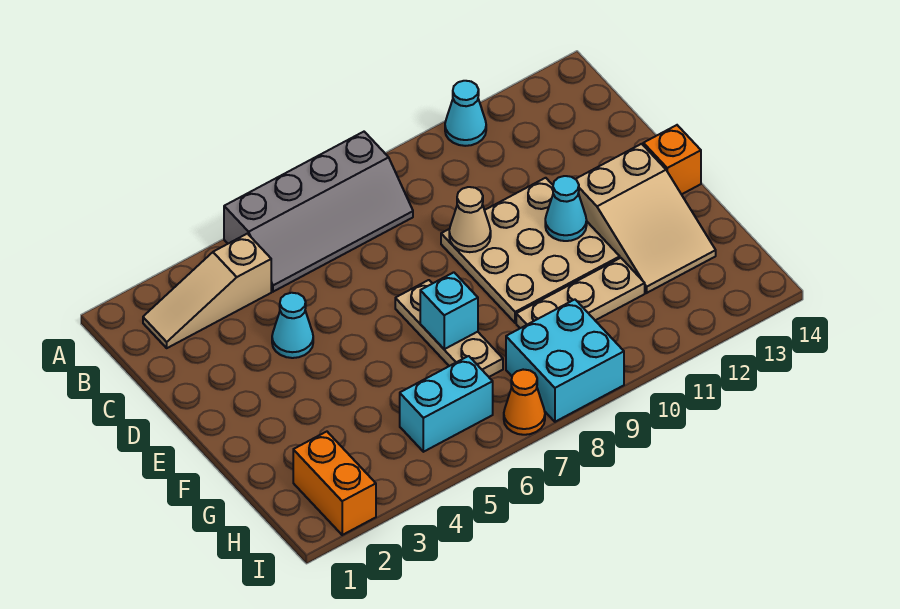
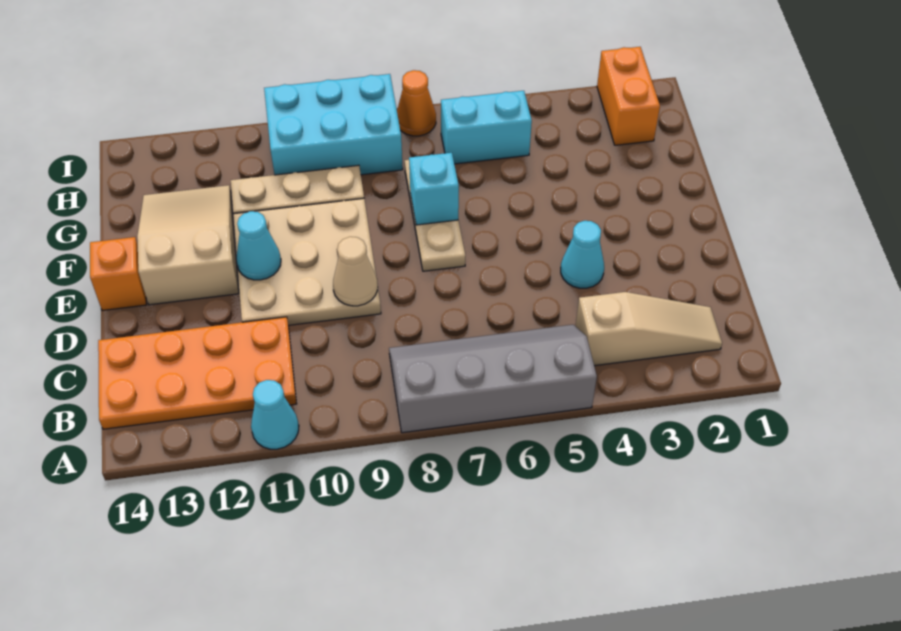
none -> orange plate B11:C14 level 1
cyan brick H8:I9 level 1 -> cyan brick H8:I10 level 1

